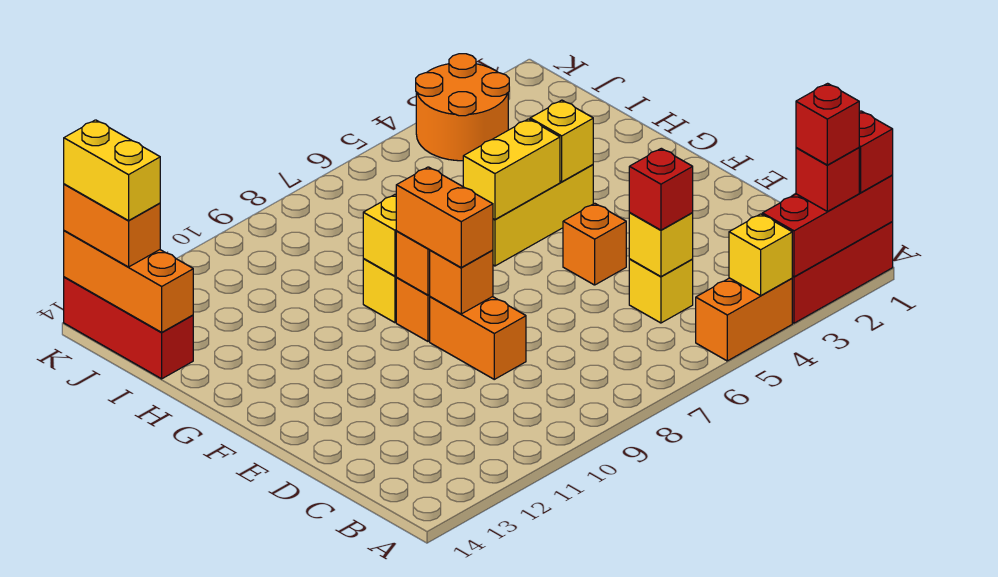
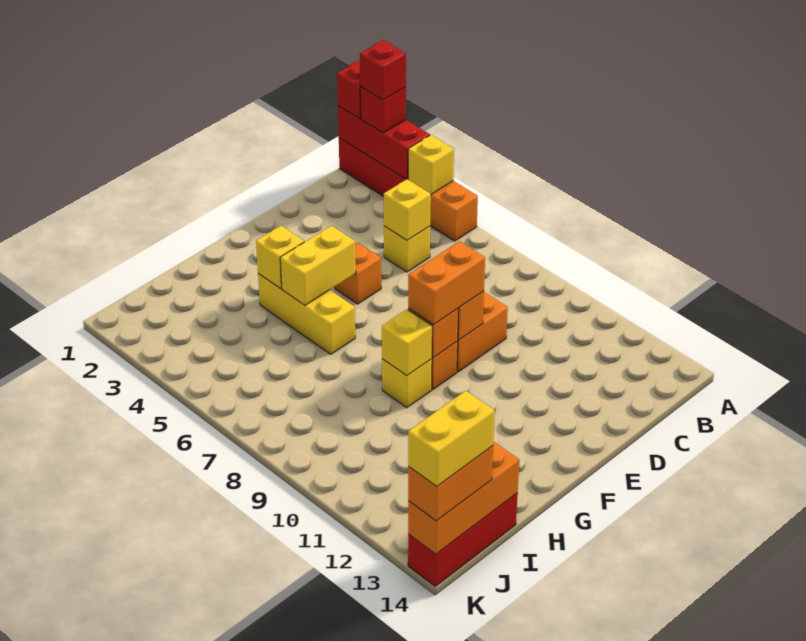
red brick C5 level 3 -> none
yellow brick G5:G6 level 2 -> yellow brick F5:G5 level 2
orange round brick J3:K4 level 1 -> none

